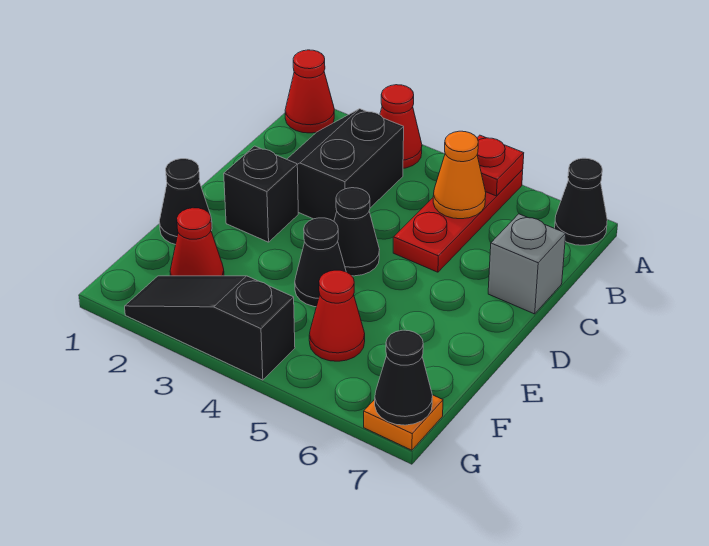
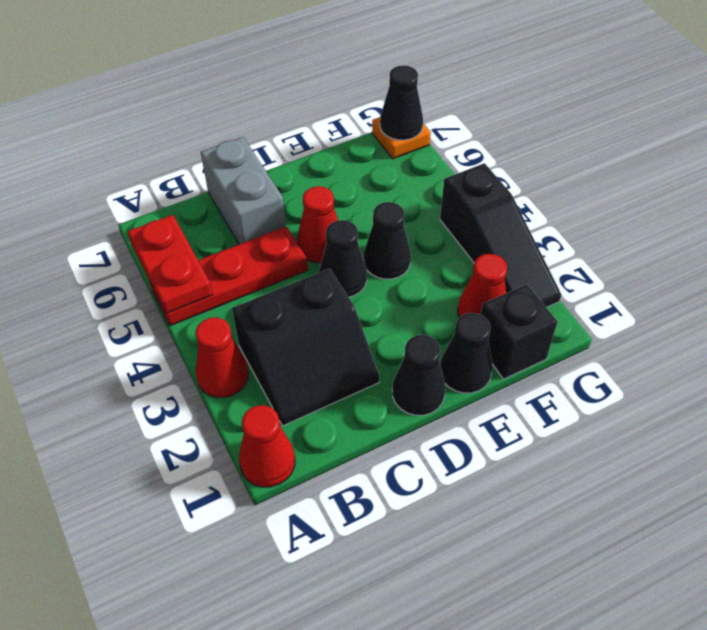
red plate A5 level 2 -> red plate A5:A6 level 2
black cone A7 level 1 -> black cone D1 level 1
orange cone B5 level 2 -> none
grey brick C7 level 1 -> grey brick C6:C7 level 1
black brick D2 level 1 -> black brick F1 level 1
red cone F5 level 1 -> red cone D5 level 1

